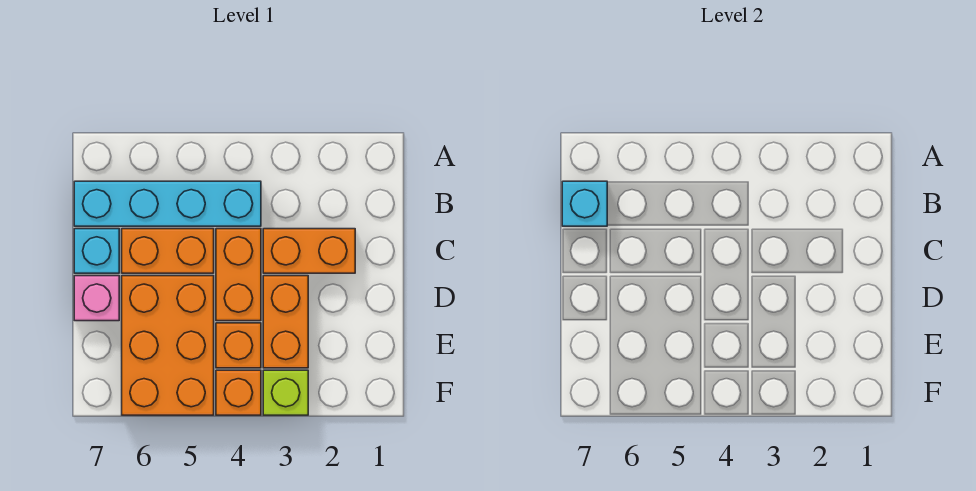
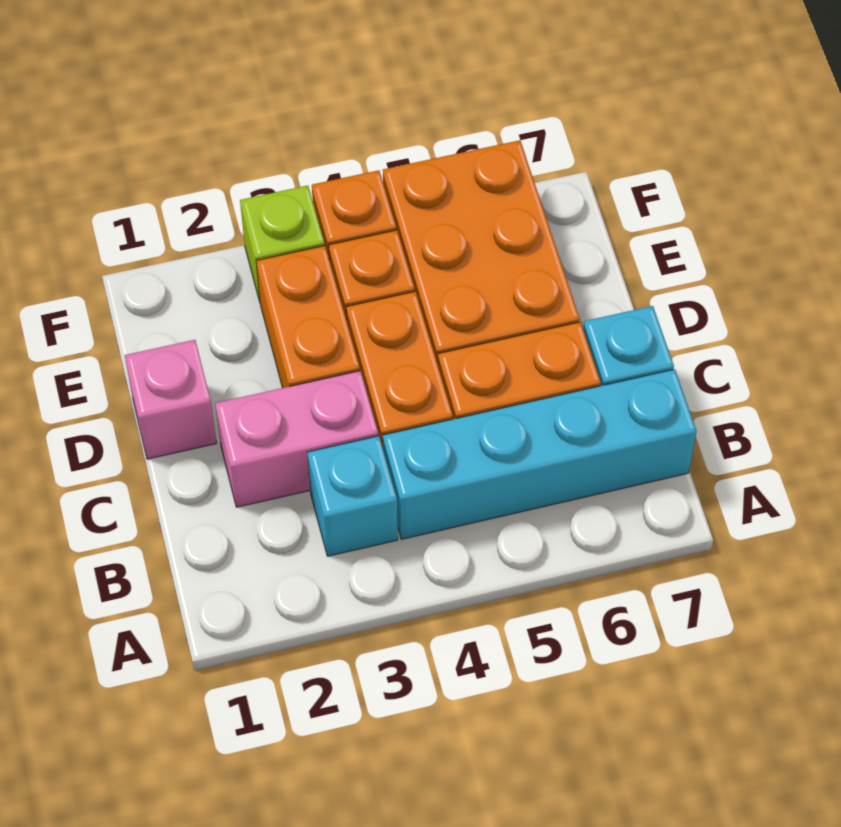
cyan brick B7 level 2 -> cyan brick B3 level 1
orange brick C2:C3 level 1 -> pink brick C2:C3 level 1
pink brick D7 level 1 -> pink brick D1 level 1

